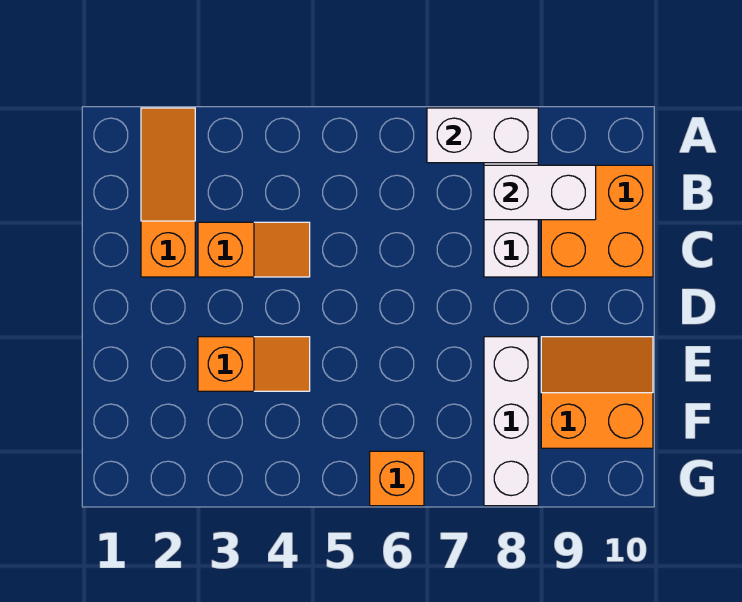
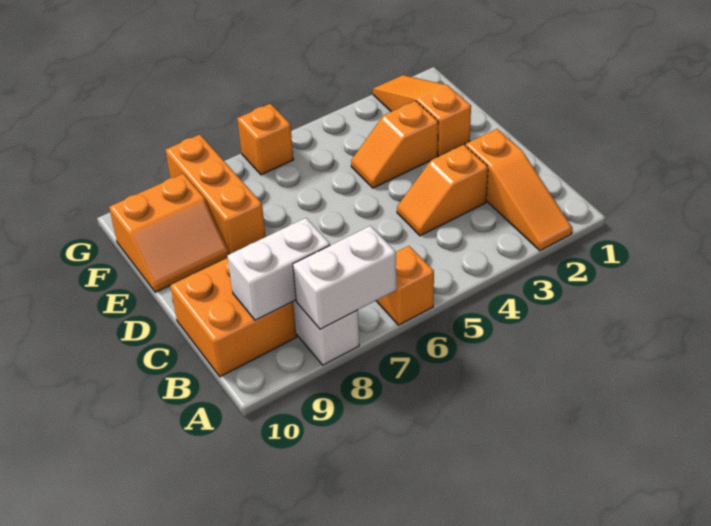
none -> orange brick A6 level 1
none -> orange slope E2:G2 level 1 top E
white brick E8:G8 level 1 -> orange brick E8:G8 level 1

